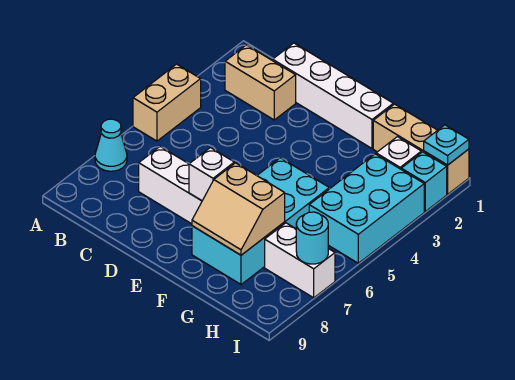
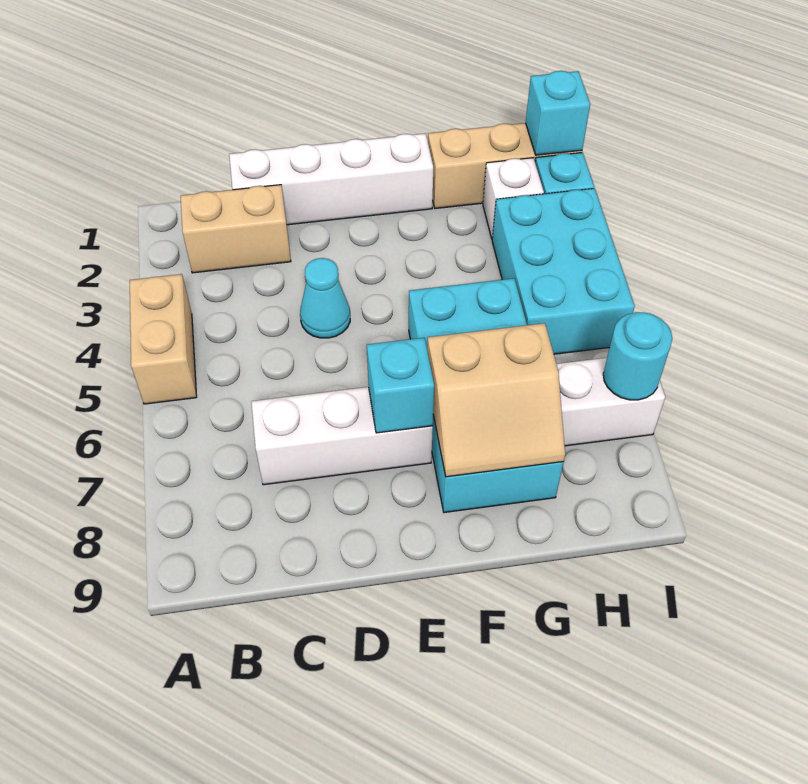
cyan cone A7 level 1 -> cyan cone D4 level 1
white brick E7 level 2 -> cyan brick E7 level 2
cyan plate I1 level 2 -> cyan brick I1 level 2

